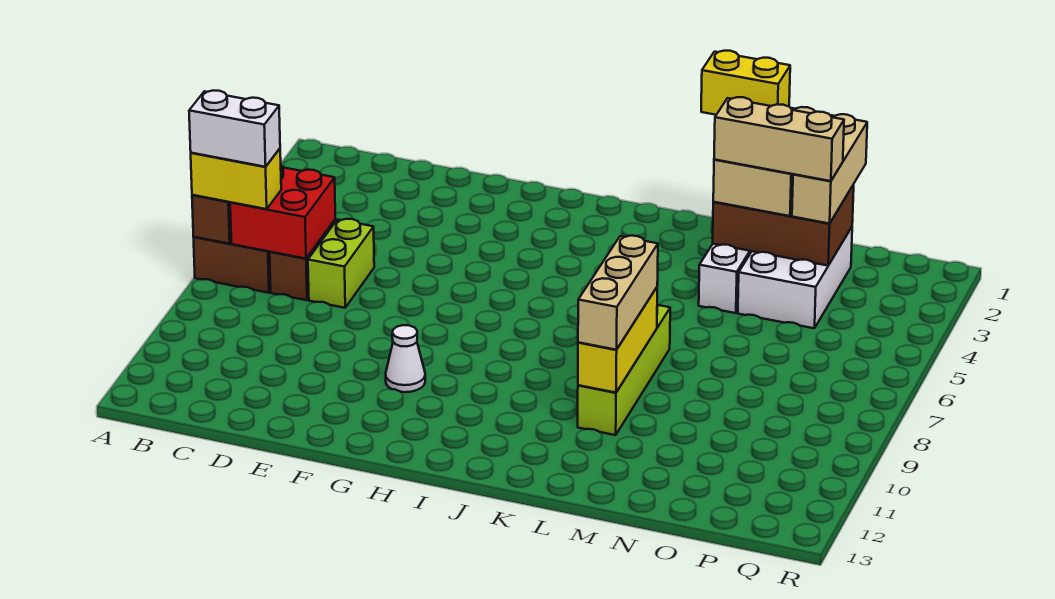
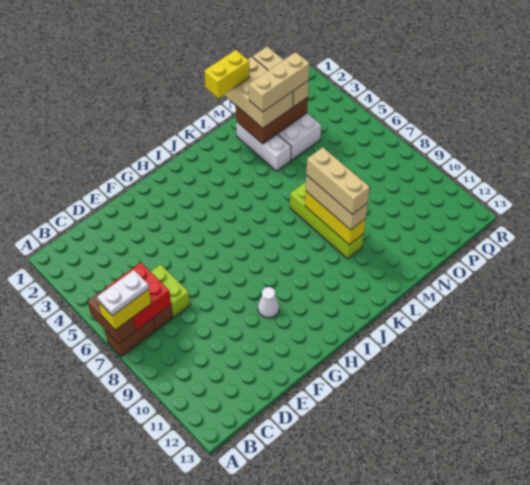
white brick A7:B7 level 4 -> white plate A7:B7 level 4
none -> tan brick L8:L10 level 4

